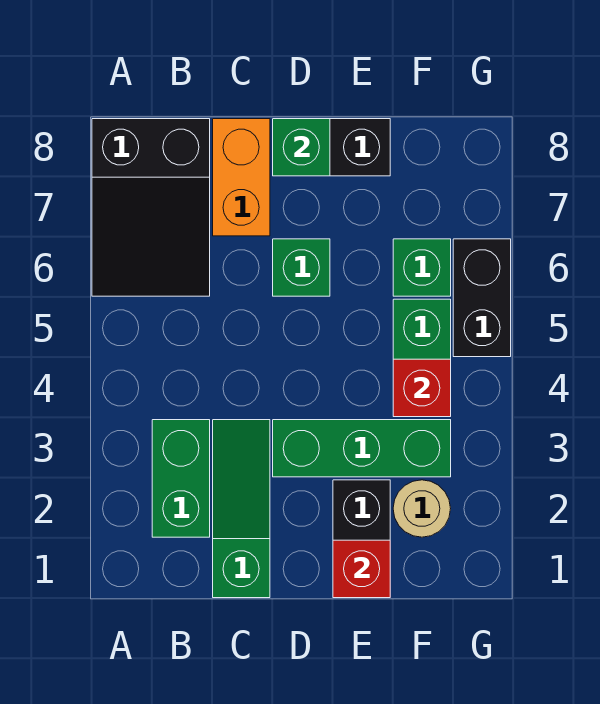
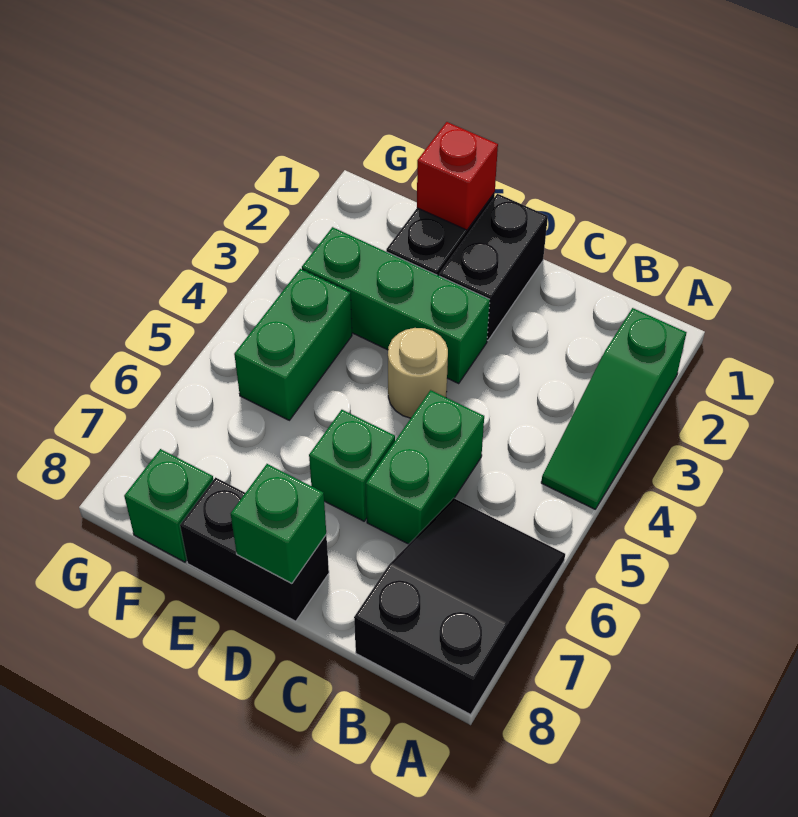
green brick B2:B3 level 1 -> green brick C5:C6 level 1
green slope C1:C3 level 1 top 1 -> green slope A2:A4 level 1 top 2
orange brick C7:C8 level 1 -> none
tan round brick F2 level 1 -> tan round brick D4 level 1
red brick F4 level 2 -> none
green brick F6 level 1 -> green brick F8 level 1
black brick G5:G6 level 1 -> black brick D1:D2 level 1

